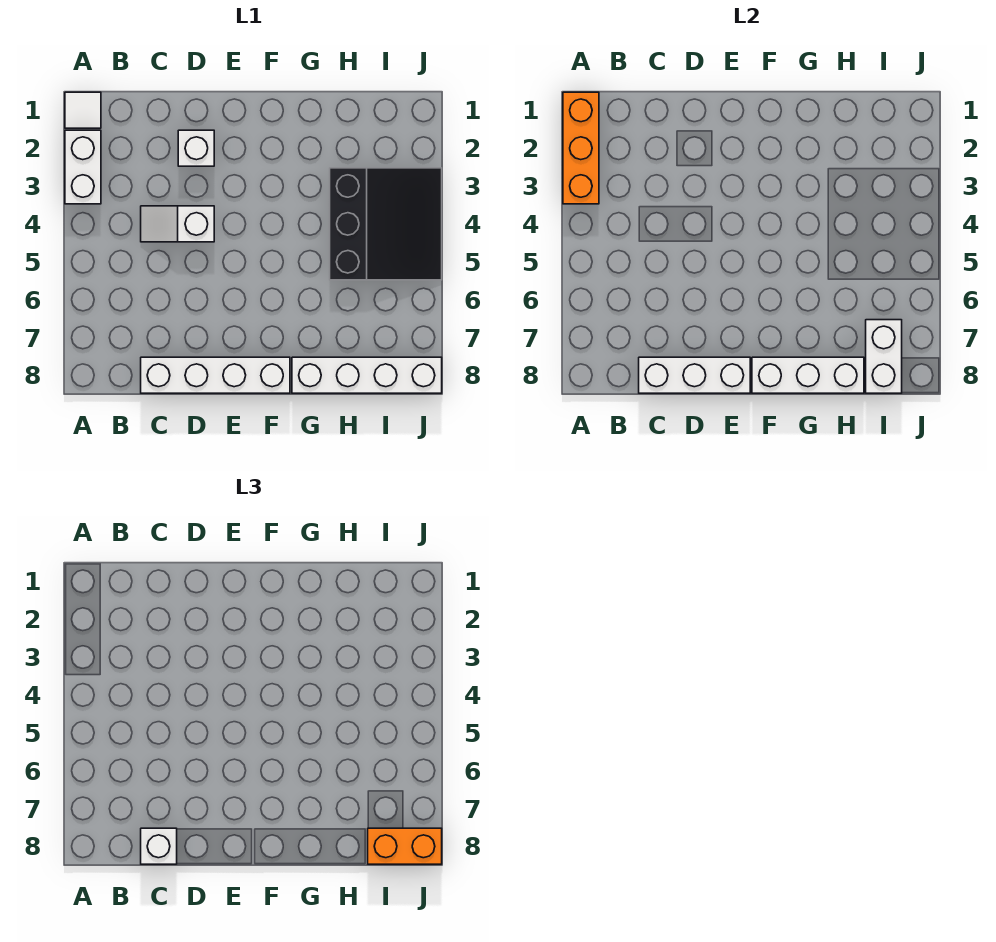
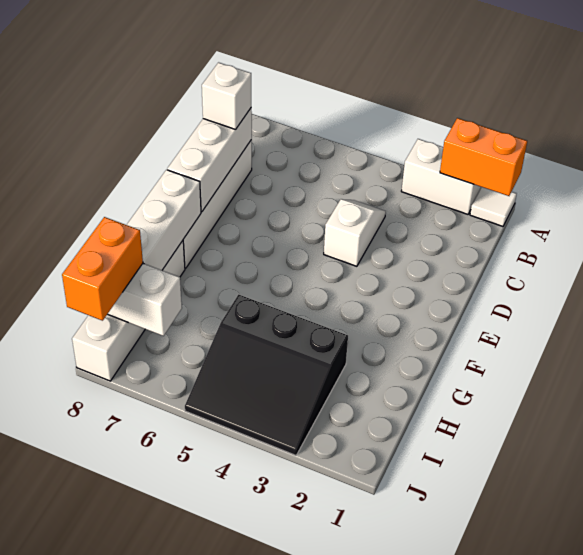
orange brick A1:A3 level 2 -> orange brick A1:A2 level 2
white brick D2 level 1 -> none

